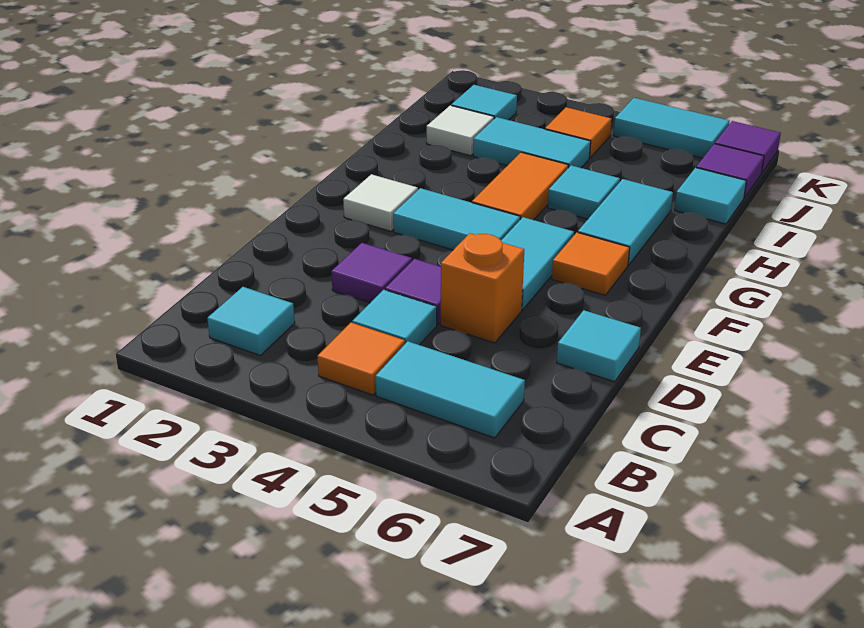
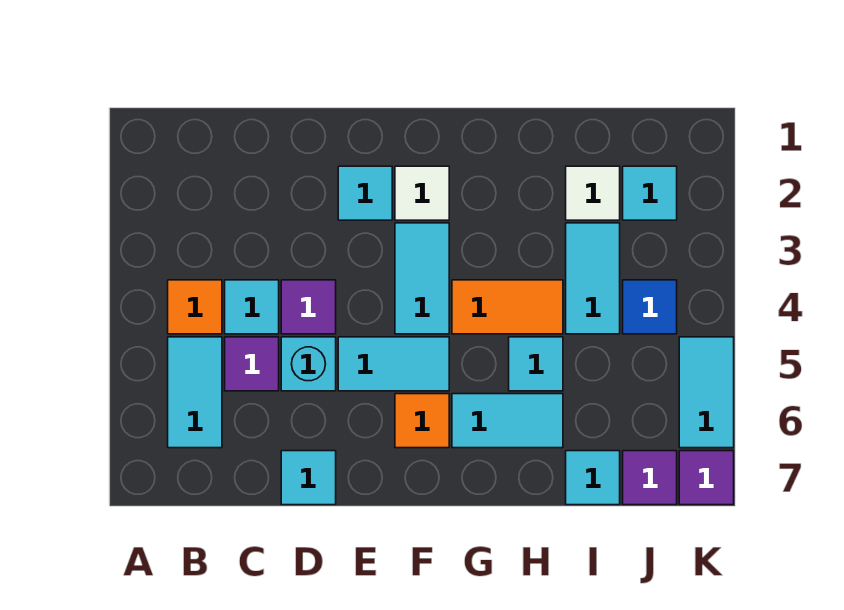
cyan tile B2 level 1 -> cyan tile E2 level 1
purple tile D3 level 1 -> purple tile C5 level 1
orange brick D5 level 1 -> cyan brick D5 level 1
orange tile J4 level 1 -> blue tile J4 level 1

